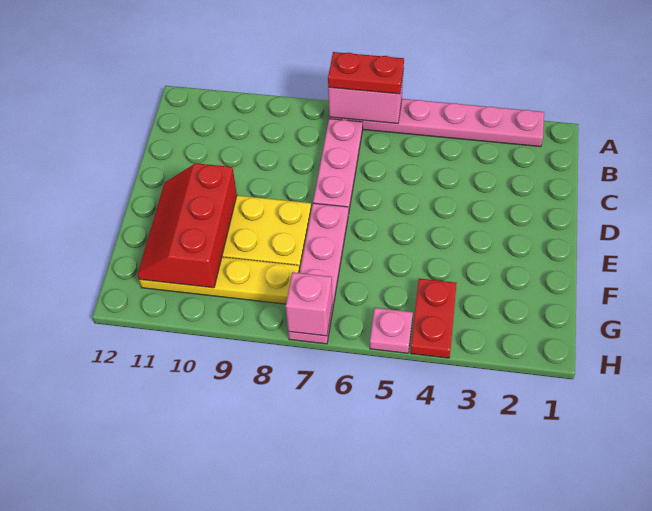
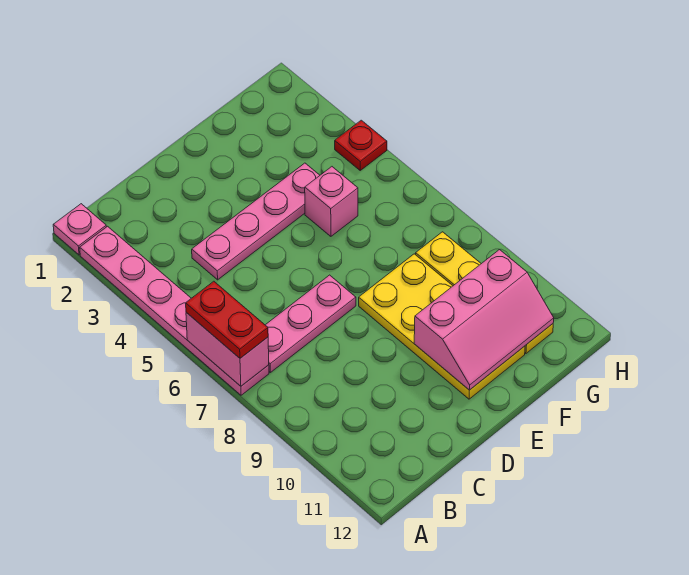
pink plate E7:H7 level 1 -> pink plate C4:F4 level 1
red slope E10:G11 level 2 top 10 -> pink slope E10:G11 level 2 top 10
red plate G4:H4 level 1 -> red plate H4 level 1
pink plate H5 level 1 -> pink plate A1 level 1
pink brick H7 level 2 -> pink brick F5 level 1

